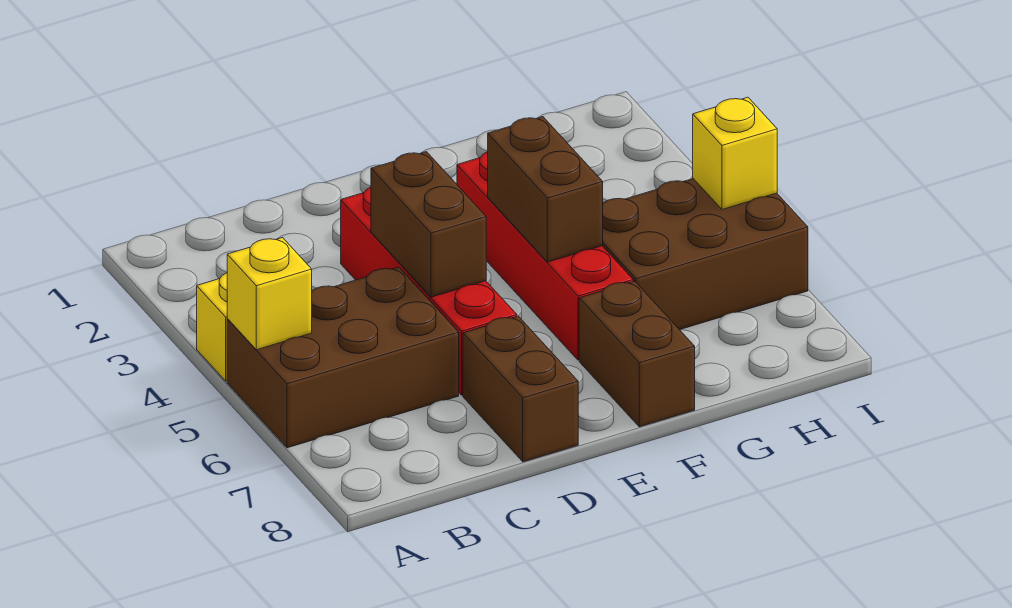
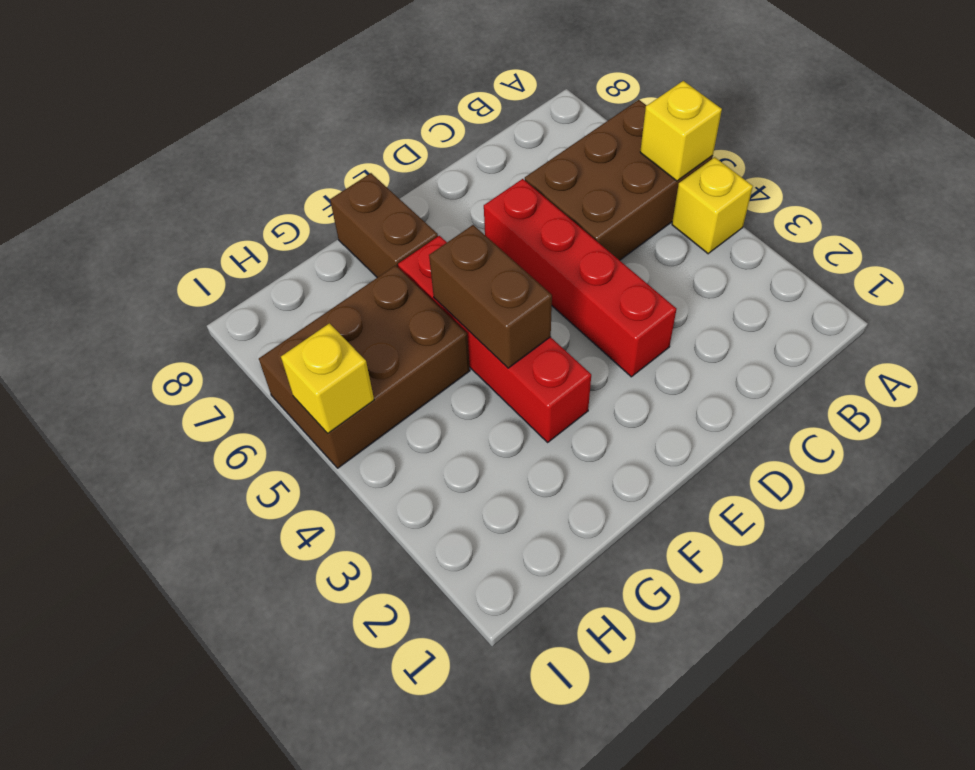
brown brick D4:D5 level 2 -> none
brown brick D7:D8 level 1 -> none

